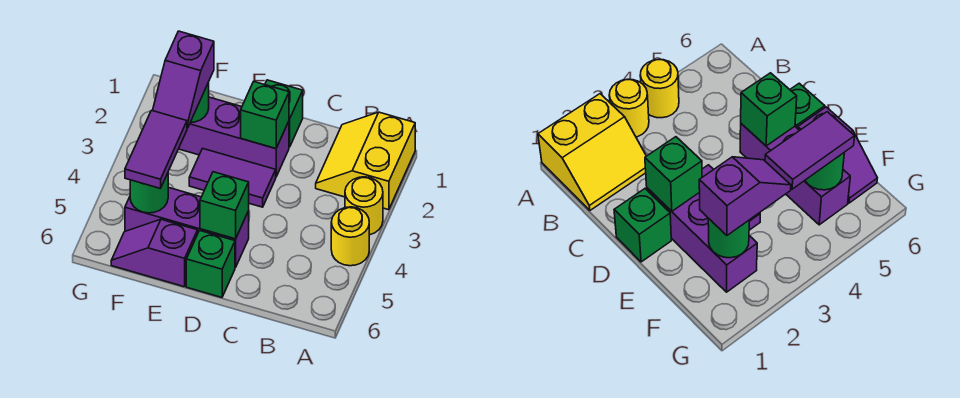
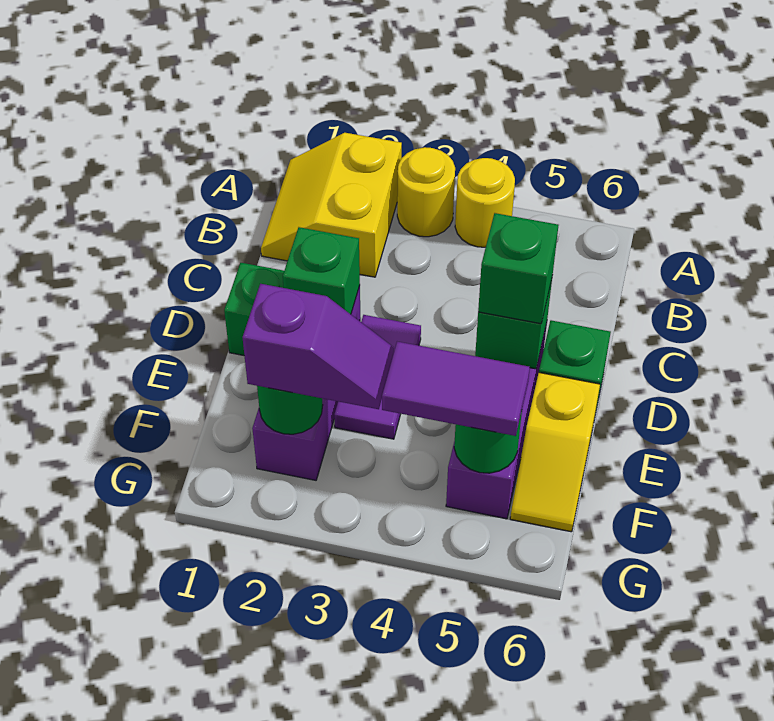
yellow slope A1:B2 level 1 top A -> yellow slope A1:B2 level 1 top 2
none -> green brick D5 level 3
purple slope E6:F6 level 1 top E -> yellow slope E6:F6 level 1 top E

